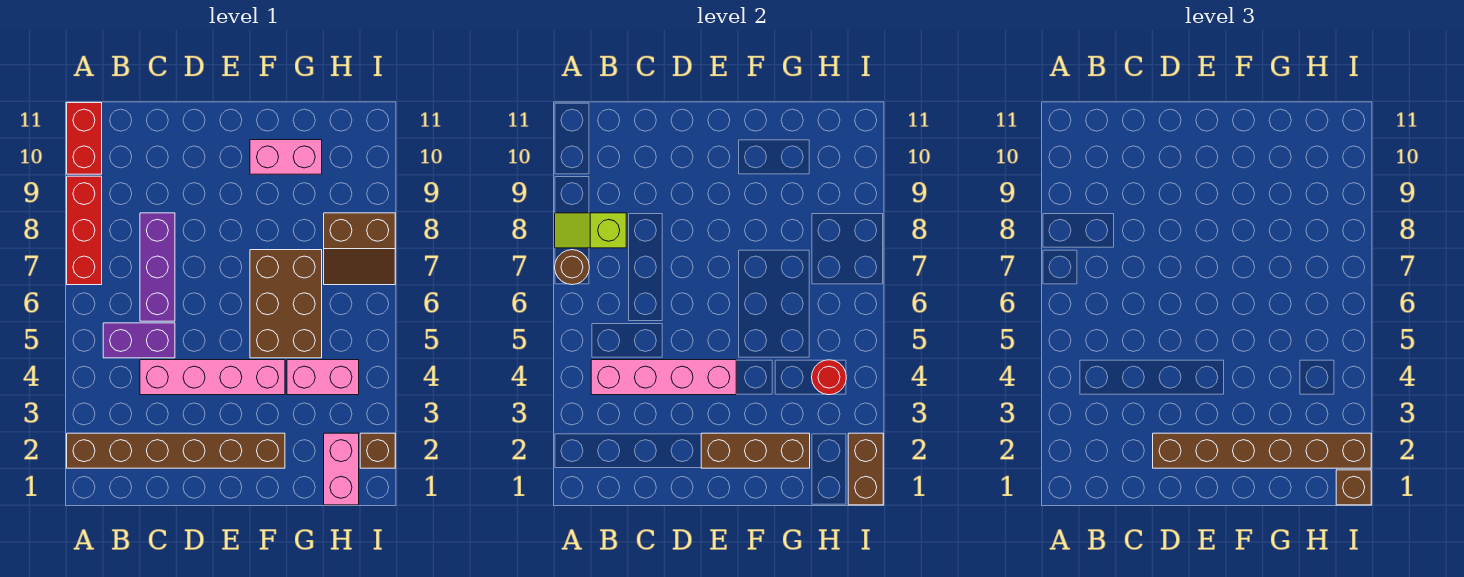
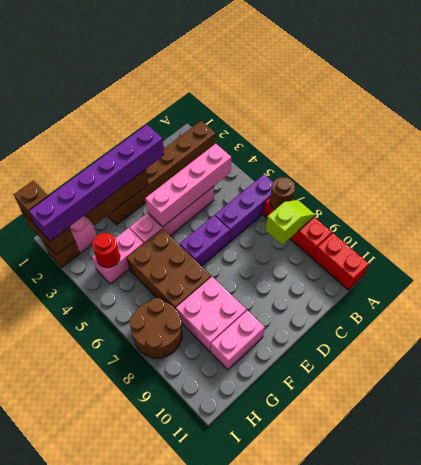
purple brick B5:C5 level 1 -> purple brick D6:E6 level 1
purple brick C6:C8 level 1 -> purple brick A6:C6 level 1
brown brick D2:I2 level 3 -> purple brick D2:I2 level 3
none -> pink brick F8:G9 level 1
brown slope H7:I8 level 1 top 8 -> brown round brick H7:I8 level 1

